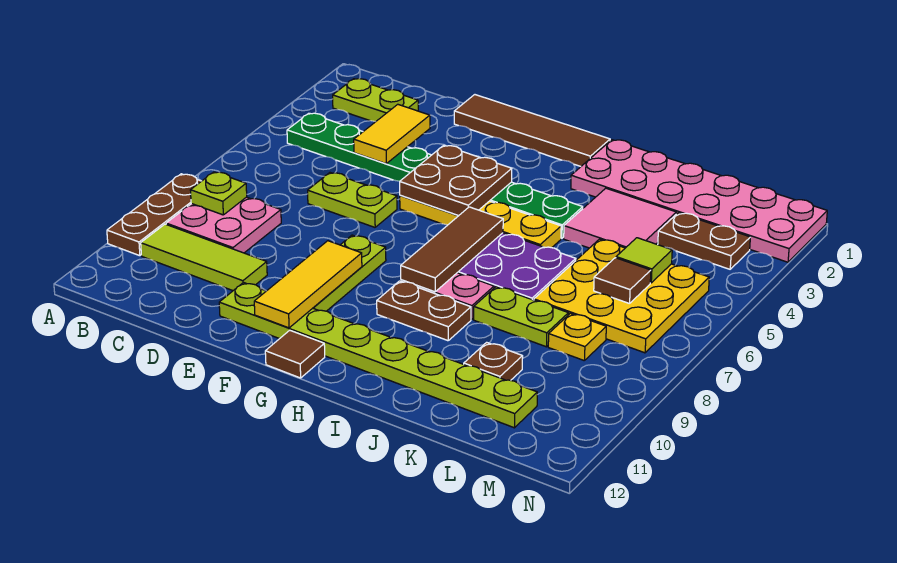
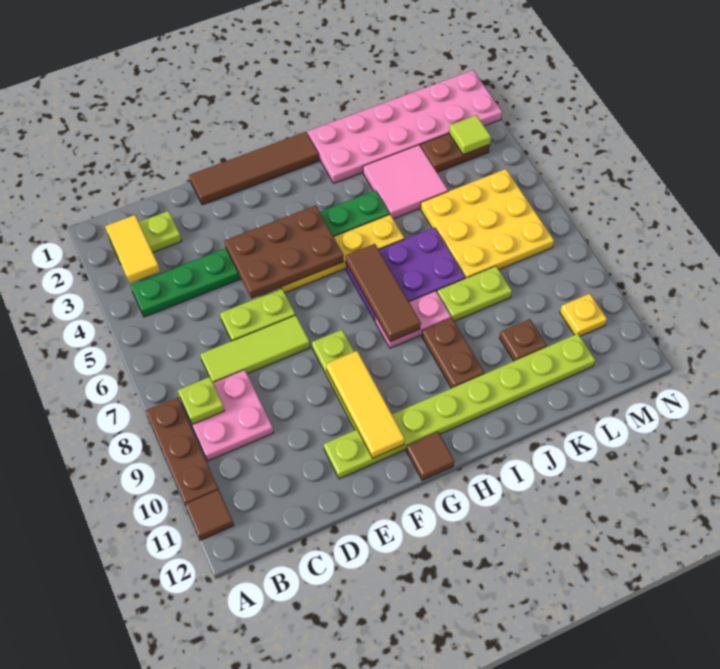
lime tile B10:D10 level 1 -> lime tile C7:E7 level 1
yellow tile D3:D4 level 2 -> yellow tile B2:B3 level 2
brown plate F4:G5 level 2 -> brown plate E4:G5 level 2
brown plate H9:I9 level 1 -> brown plate I9:I10 level 1
lime tile L5 level 2 -> lime tile M3 level 2
brown tile L6 level 2 -> brown tile A11 level 1
yellow plate L8 level 1 -> yellow plate M10 level 1

